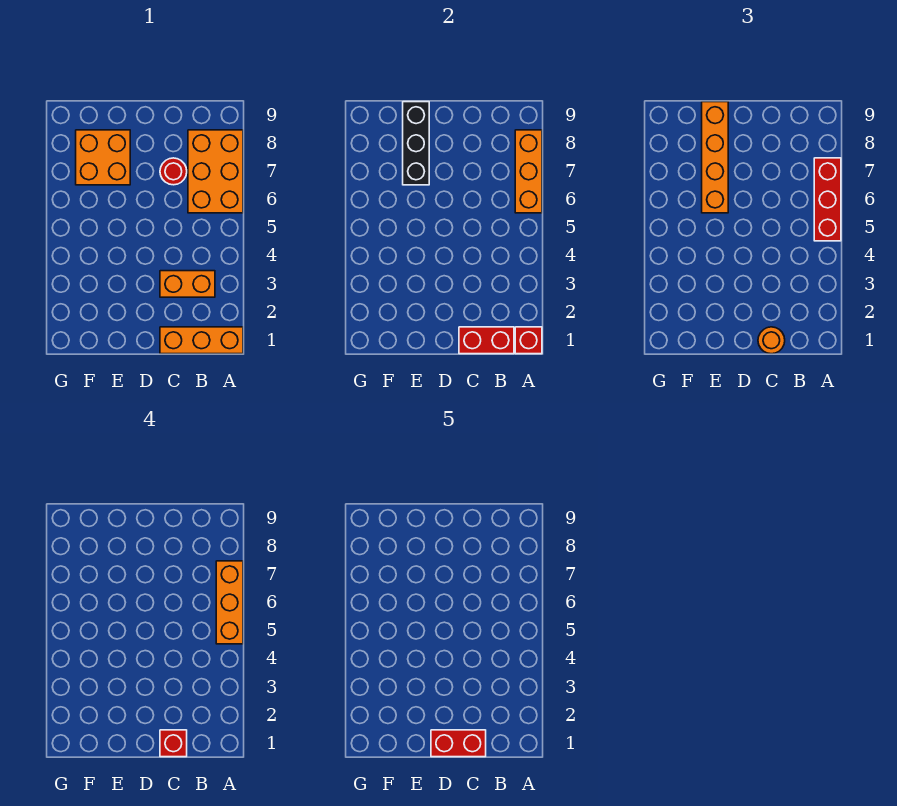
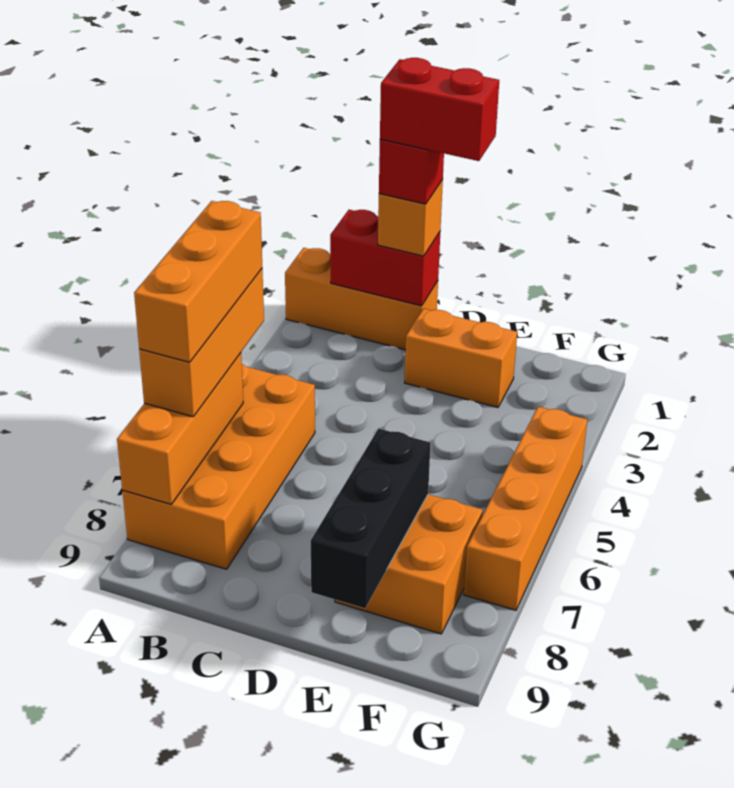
red brick A1 level 2 -> none
red brick A5:A7 level 3 -> orange brick A5:A7 level 3
orange brick A6:B8 level 1 -> orange brick A5:B8 level 1
orange brick B3:C3 level 1 -> orange brick D2:E2 level 1
orange round brick C1 level 3 -> orange brick C1 level 3
red round brick C7 level 1 -> none
orange brick E6:E9 level 3 -> orange brick G4:G7 level 1

